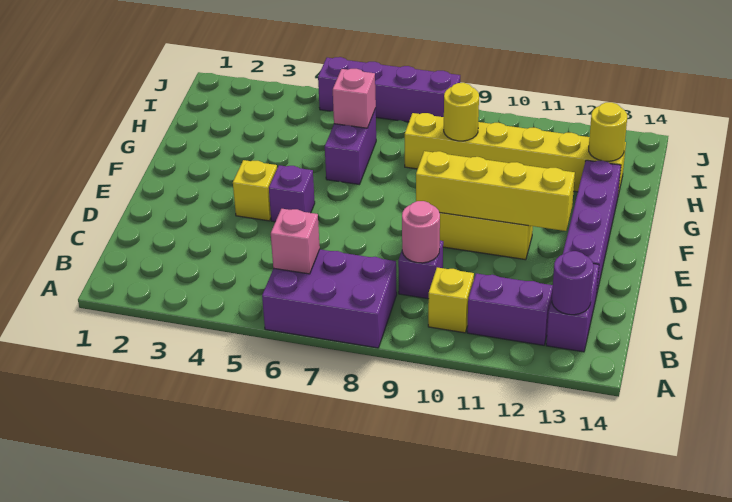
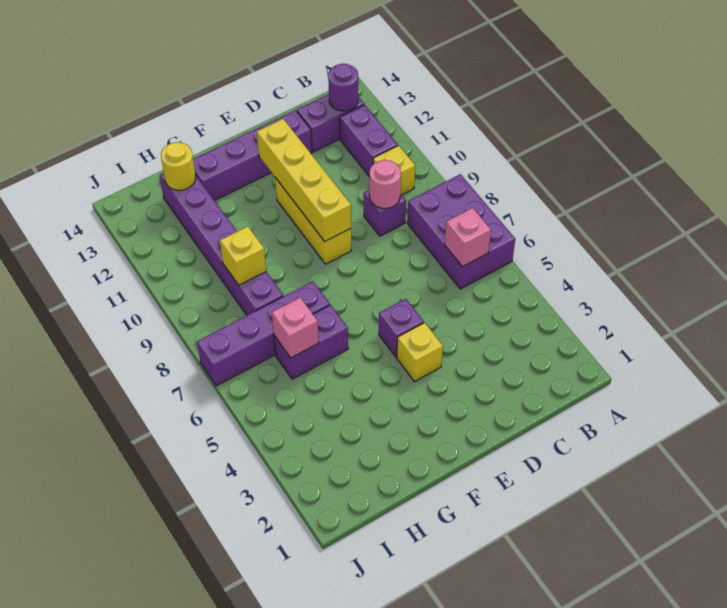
yellow brick H8:H13 level 1 -> purple brick H8:H13 level 1
yellow round brick H9 level 2 -> yellow brick H9 level 2
purple brick J5:J8 level 1 -> purple brick G7:J7 level 1

